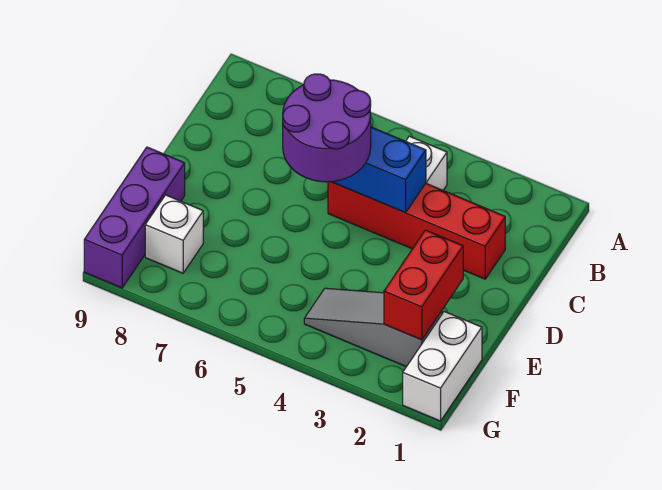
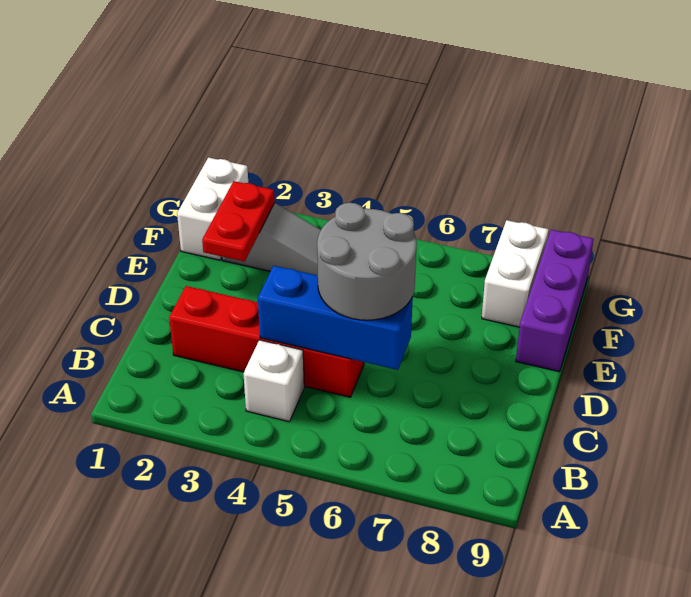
purple round brick C5:D6 level 3 -> grey round brick C5:D6 level 3
red brick E2:F2 level 2 -> red plate E2:F2 level 2
white brick F8 level 1 -> white brick F8:G8 level 1

